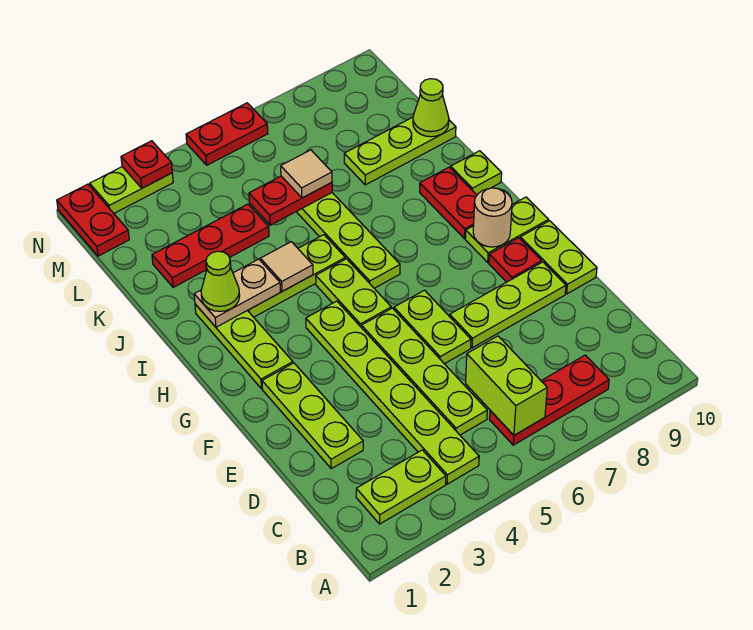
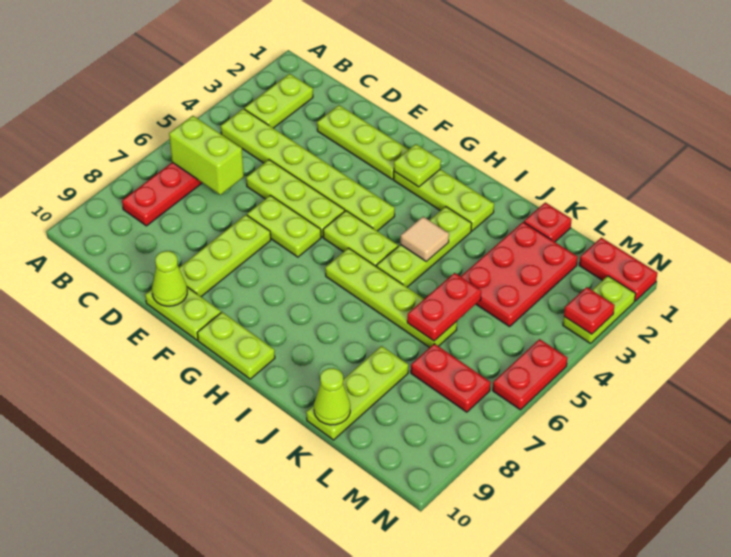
lime plate C5:F5 level 1 -> lime plate D5:F5 level 1
red plate F9 level 1 -> red plate K1 level 1
lime plate G9:G10 level 1 -> lime plate G10:H10 level 1
tan round brick G9 level 2 -> none
red plate H9:I9 level 1 -> red plate L7:M7 level 1
tan plate I2:I3 level 2 -> none
lime cone I2 level 3 -> lime cone E10 level 2
lime plate I10 level 1 -> lime plate G2 level 2
red plate K2:K4 level 1 -> red plate K2:L4 level 1
tan tile K6 level 3 -> none

